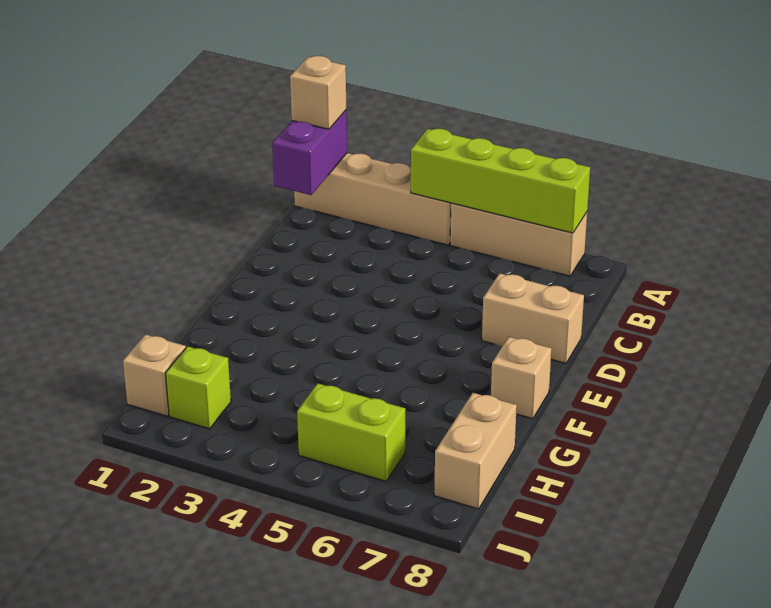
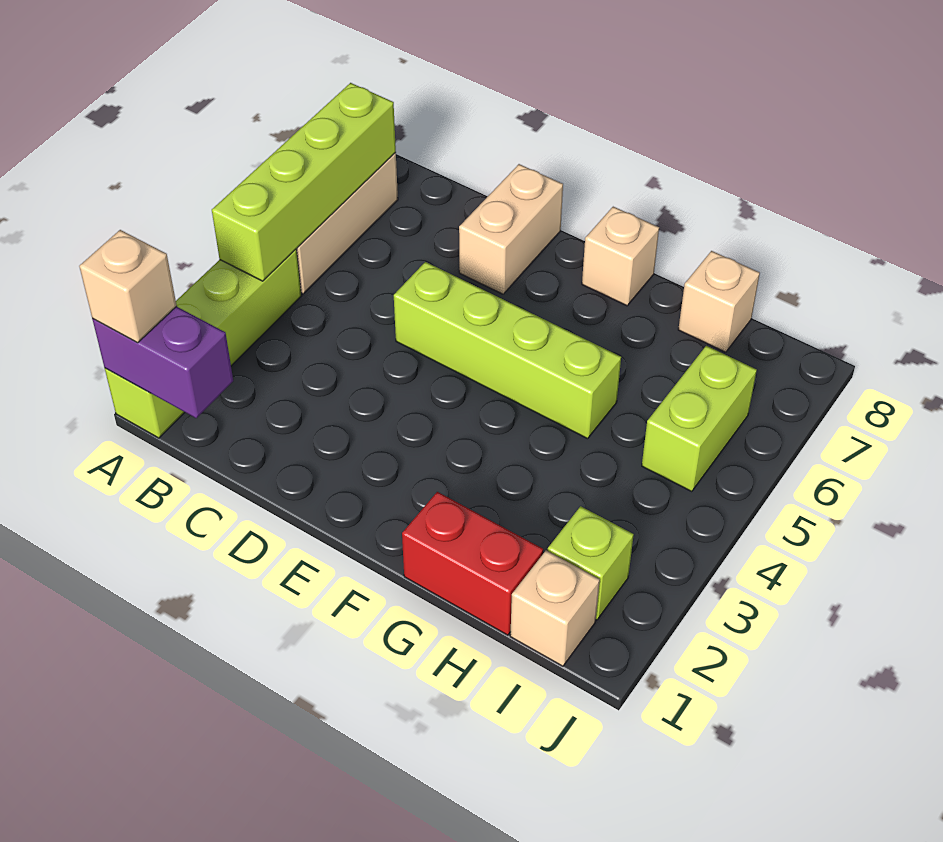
tan brick A1:A4 level 1 -> lime brick A1:A4 level 1
none -> lime brick D5:G5 level 1
none -> red brick G1:H1 level 1
tan brick H8:I8 level 1 -> tan brick H8 level 1

